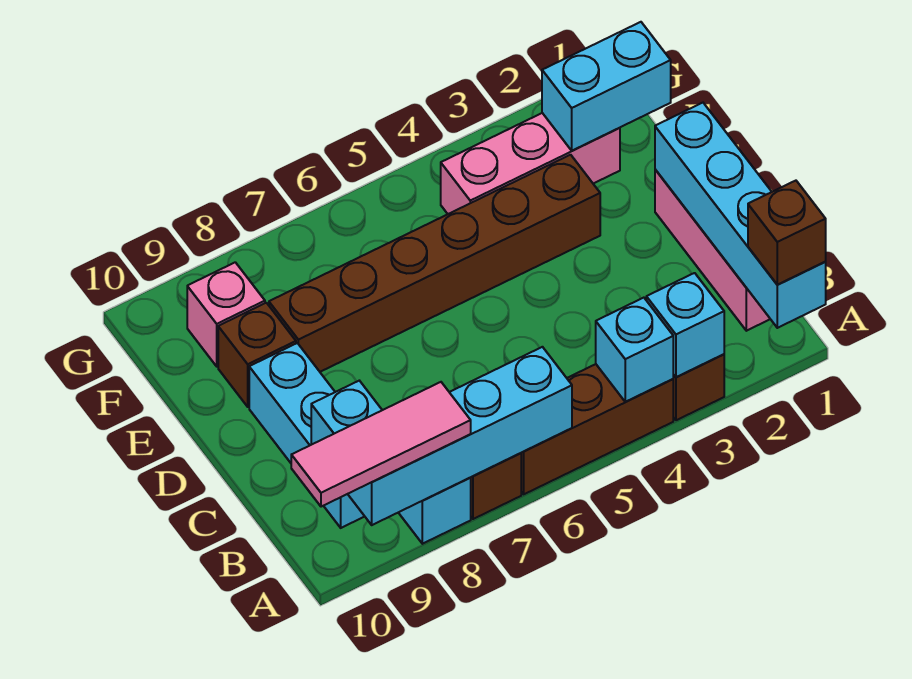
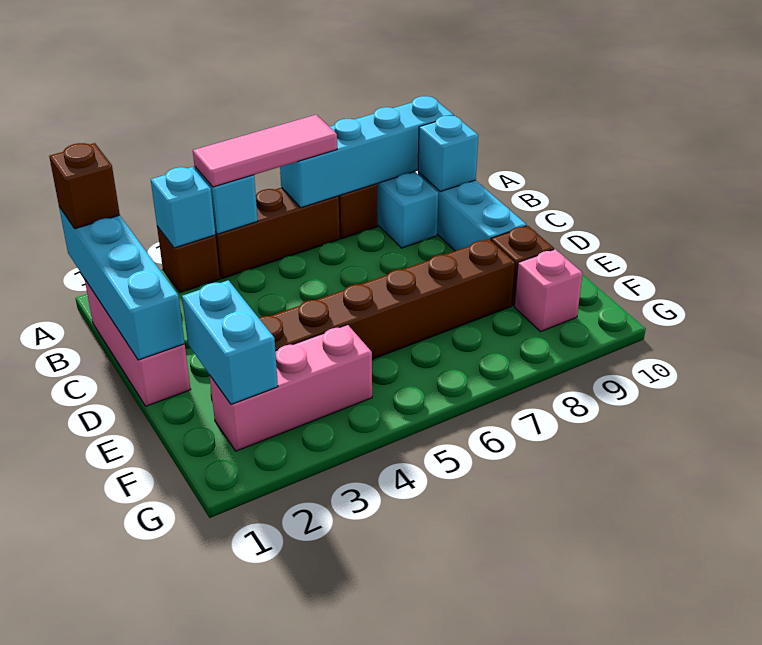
pink tile A8:A10 level 3 -> pink tile A4:A6 level 3
cyan brick F1:F2 level 2 -> cyan brick E2:F2 level 2

